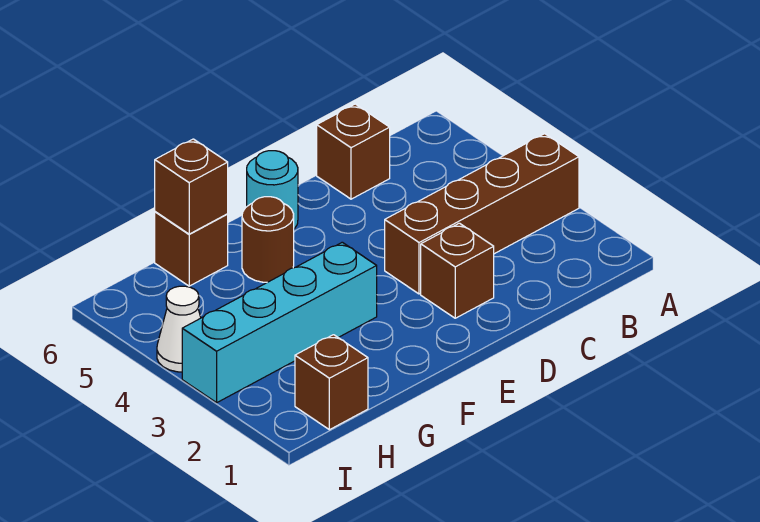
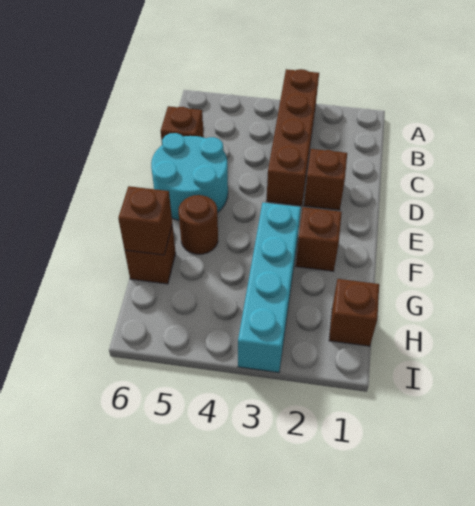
cyan round brick E6 level 1 -> cyan round brick D5:E6 level 1
none -> brown brick F2 level 1
white cone I4 level 1 -> none

